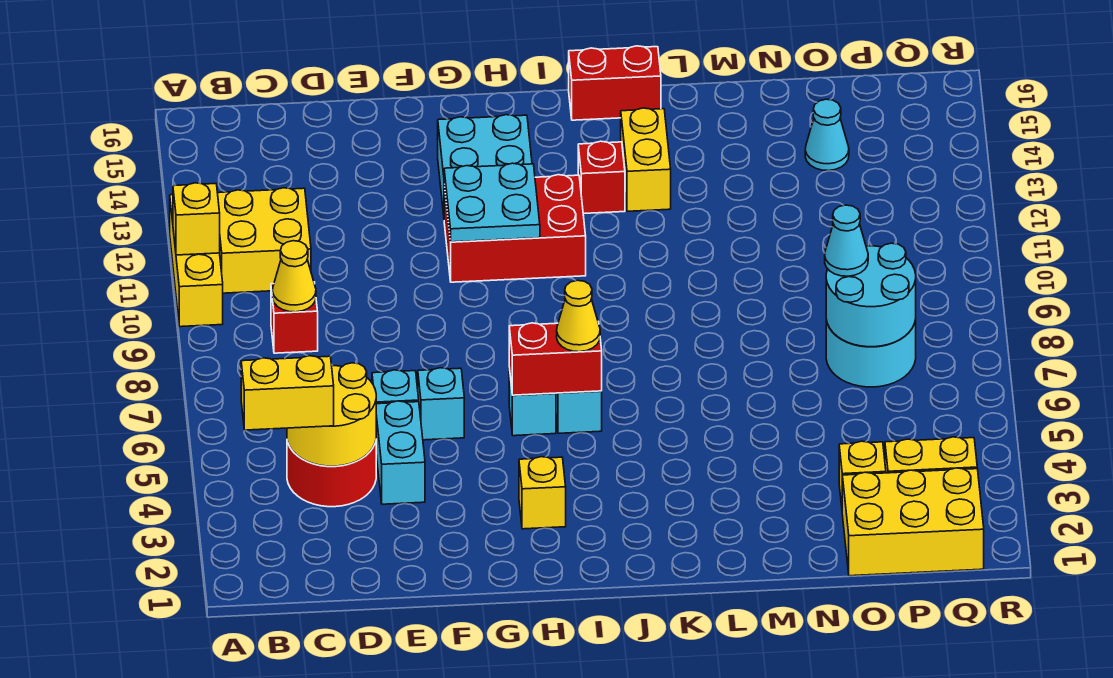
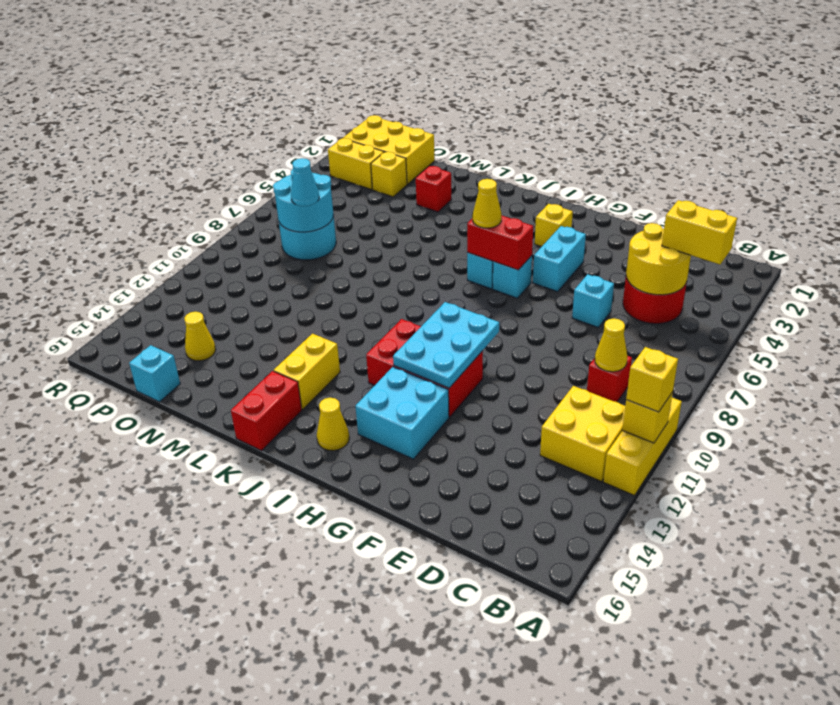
none -> yellow brick A11 level 3
cyan brick E4:E5 level 1 -> cyan brick G4:G5 level 1
cyan brick F6 level 1 -> cyan brick O16 level 1
cyan plate G11:H12 level 2 -> cyan plate G10:H12 level 2
none -> yellow cone I15 level 1
red brick J13 level 1 -> red brick M3 level 1
red brick J16:K16 level 1 -> red brick K15:K16 level 1
cyan cone O14 level 1 -> yellow cone O14 level 1

